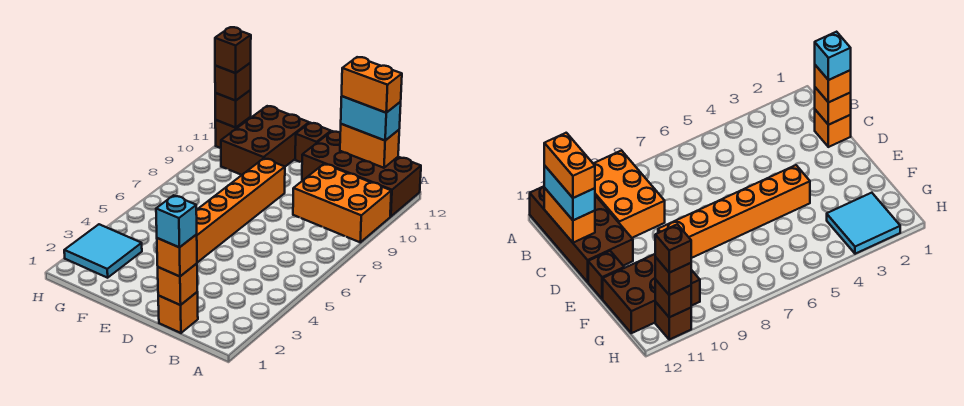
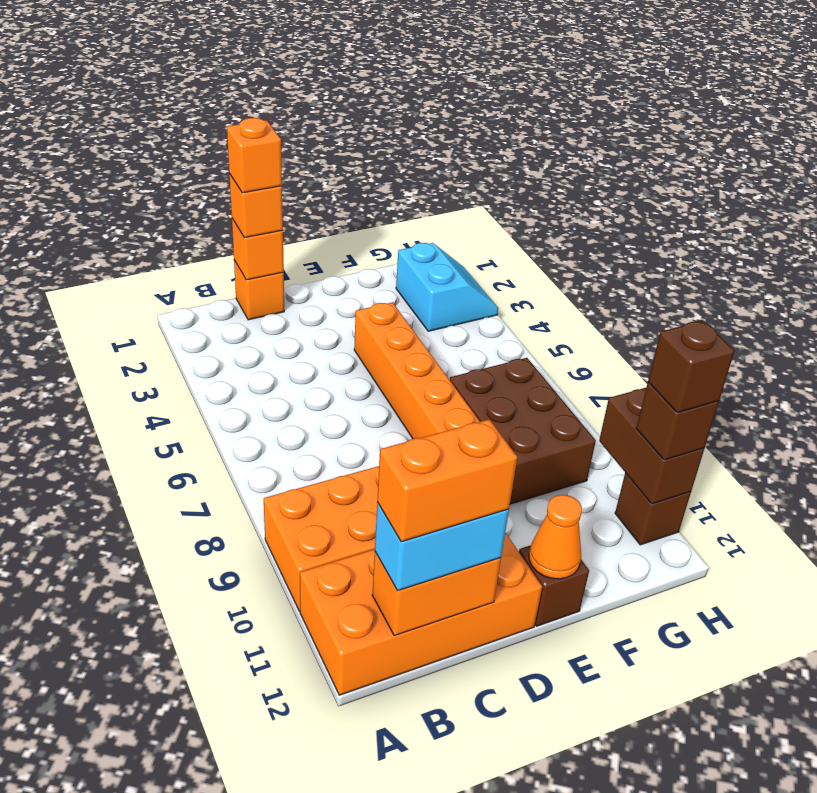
brown brick A11:D12 level 1 -> orange brick A11:D12 level 1
cyan brick C1 level 4 -> orange brick C1 level 4
none -> orange cone E12 level 2
brown brick F10:G12 level 1 -> brown brick F7:G9 level 1
cyan tile G2:H3 level 1 -> cyan slope G2:H3 level 1 top G
brown brick H11 level 2 -> brown brick H10:H11 level 2

